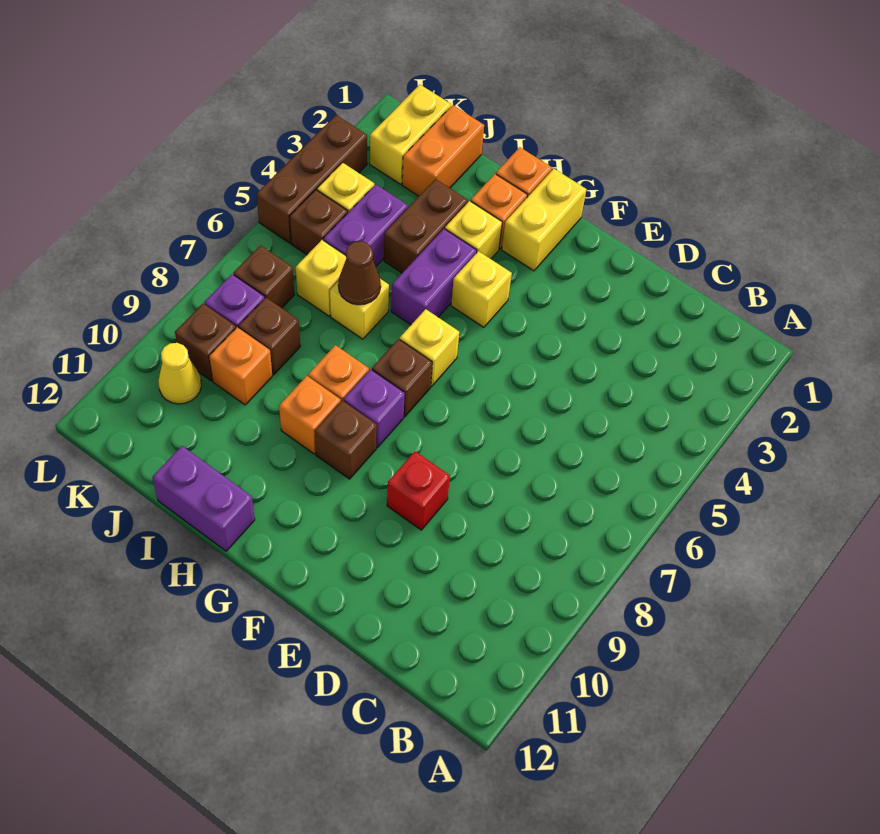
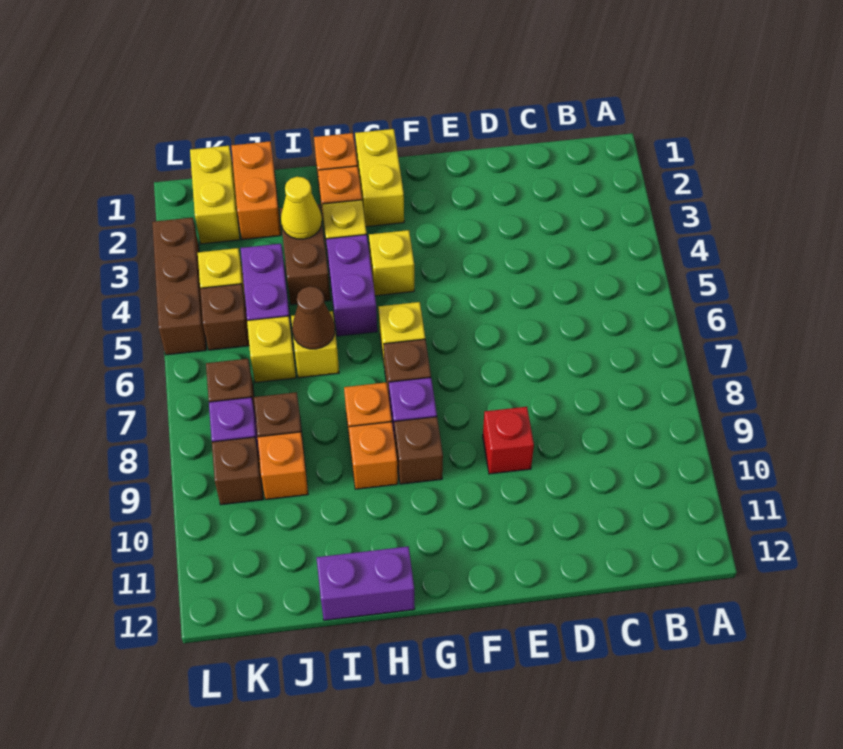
yellow cone K10 level 1 -> yellow cone I3 level 2

